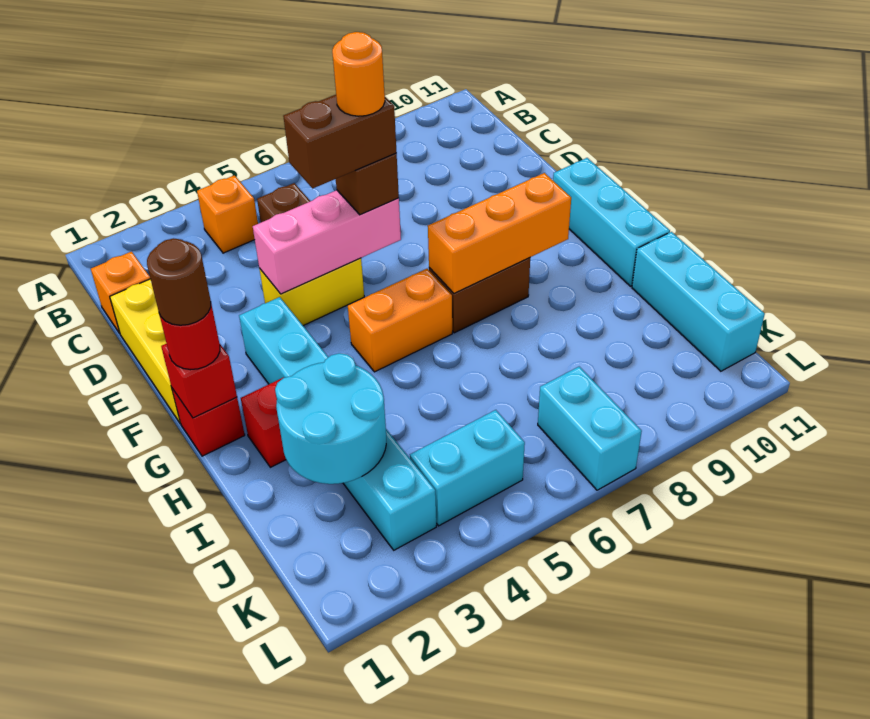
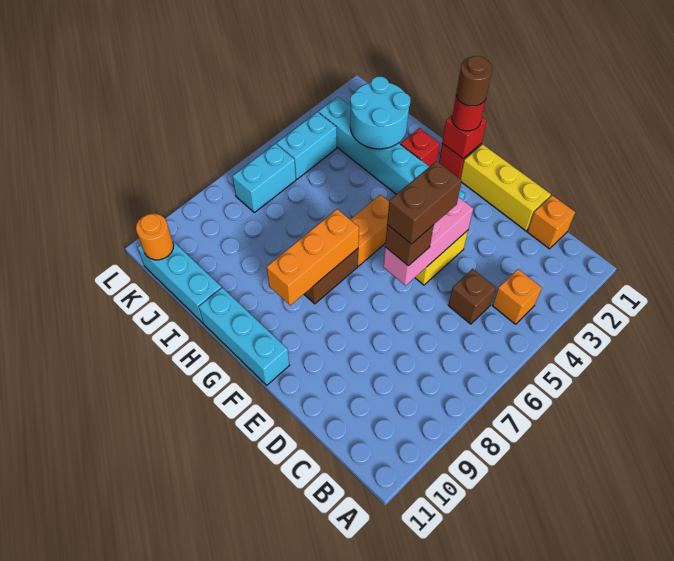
orange round brick E6 level 5 -> orange round brick K11 level 2
cyan brick K7:L7 level 1 -> cyan brick K6:K7 level 1

